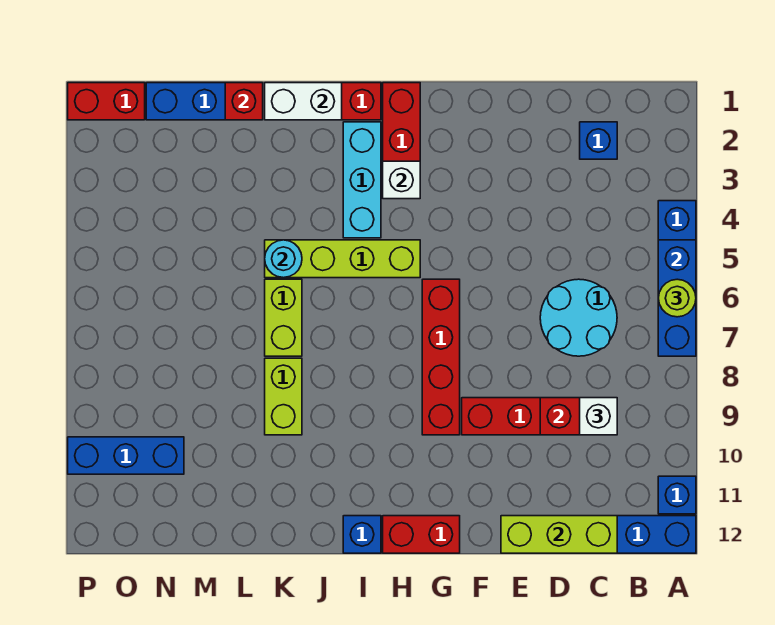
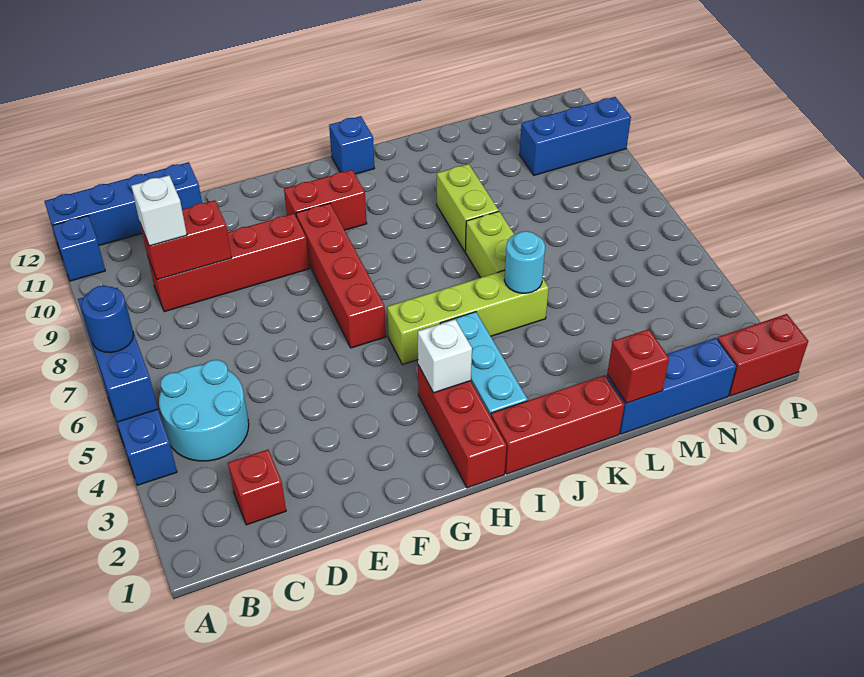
lime round brick A6 level 3 -> blue round brick A6 level 3
blue brick C2 level 1 -> red brick C2 level 1
cyan round brick C6:D7 level 1 -> cyan round brick B4:C5 level 1
lime brick C12:E12 level 2 -> none
red brick G12:H12 level 1 -> red brick G10:H10 level 1
white brick J1:K1 level 2 -> none

